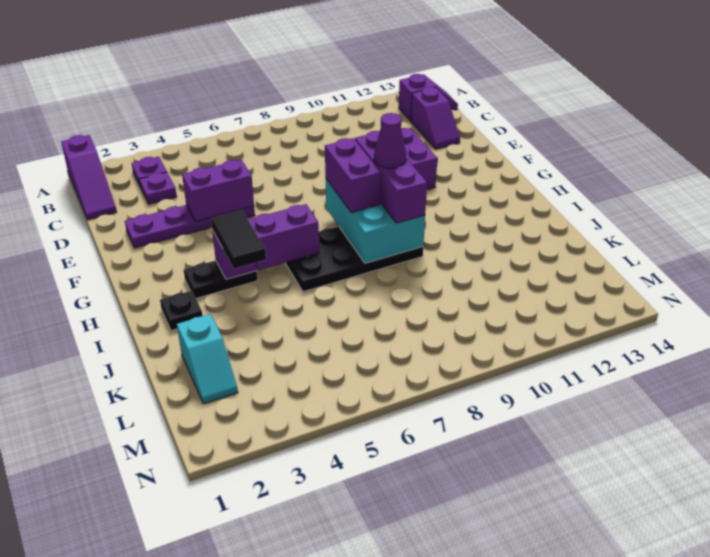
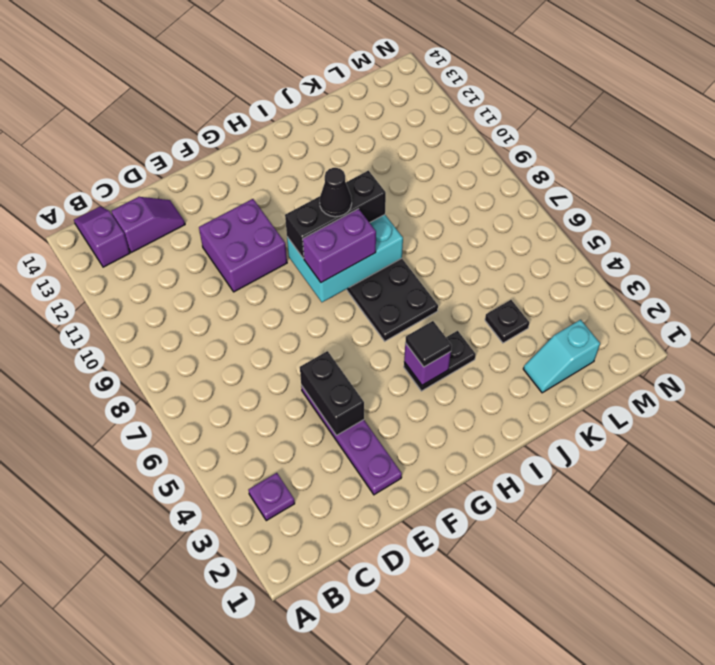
purple slope A1:C1 level 1 top A -> none
purple plate C3 level 1 -> none
purple brick E4:E5 level 2 -> black brick E4:E5 level 2
purple brick G9:I9 level 3 -> black brick G9:I9 level 3
black plate H3:H4 level 1 -> black plate H4:I4 level 1
black tile H4:I4 level 3 -> black tile H4 level 3
purple brick H5:H6 level 2 -> none
purple cone H9 level 4 -> black cone H9 level 4
black plate I2 level 1 -> black plate K4 level 1
cyan slope K2:L2 level 1 top K -> cyan slope K2:L2 level 1 top L

